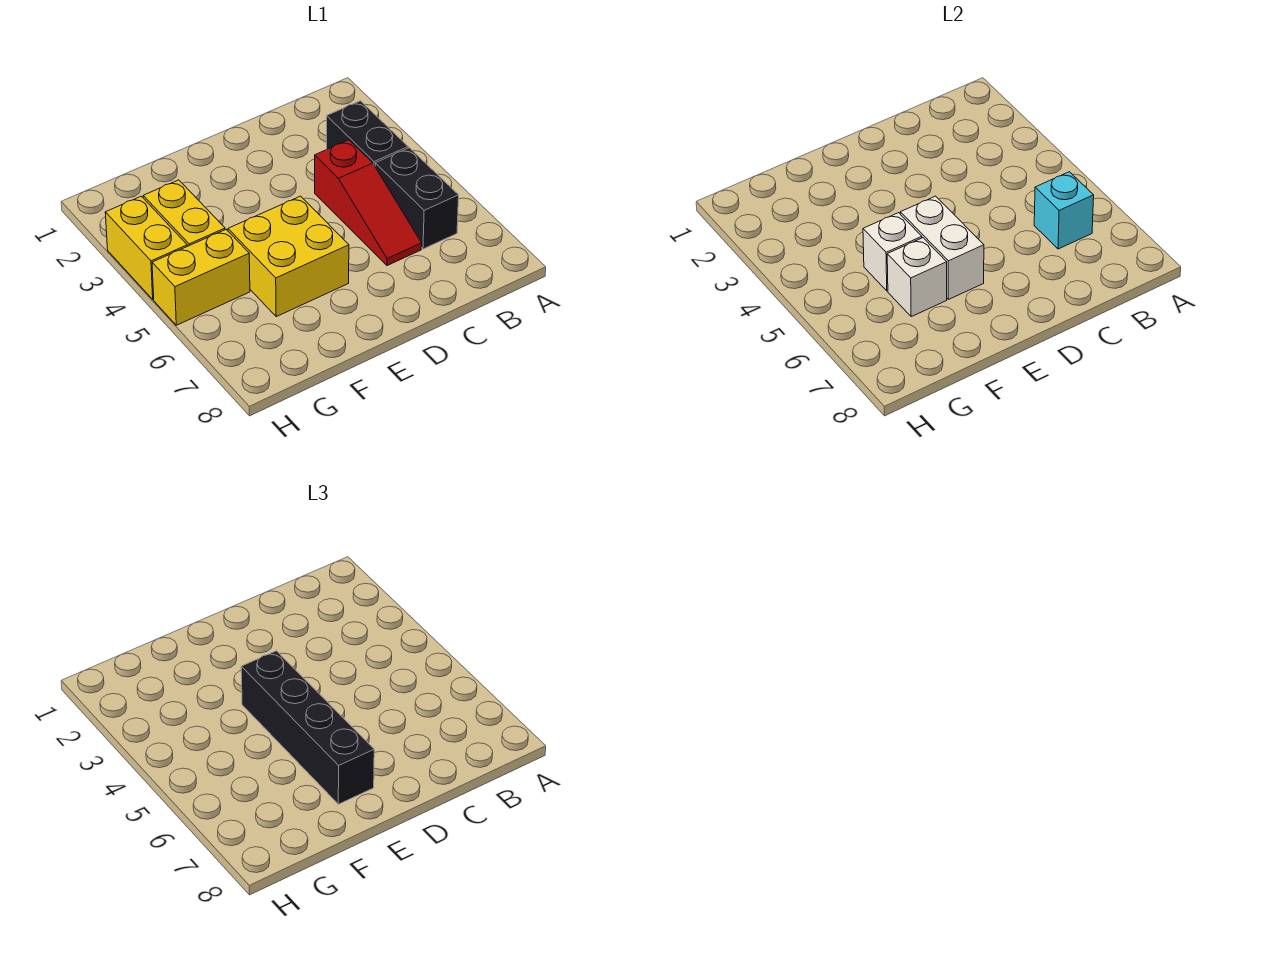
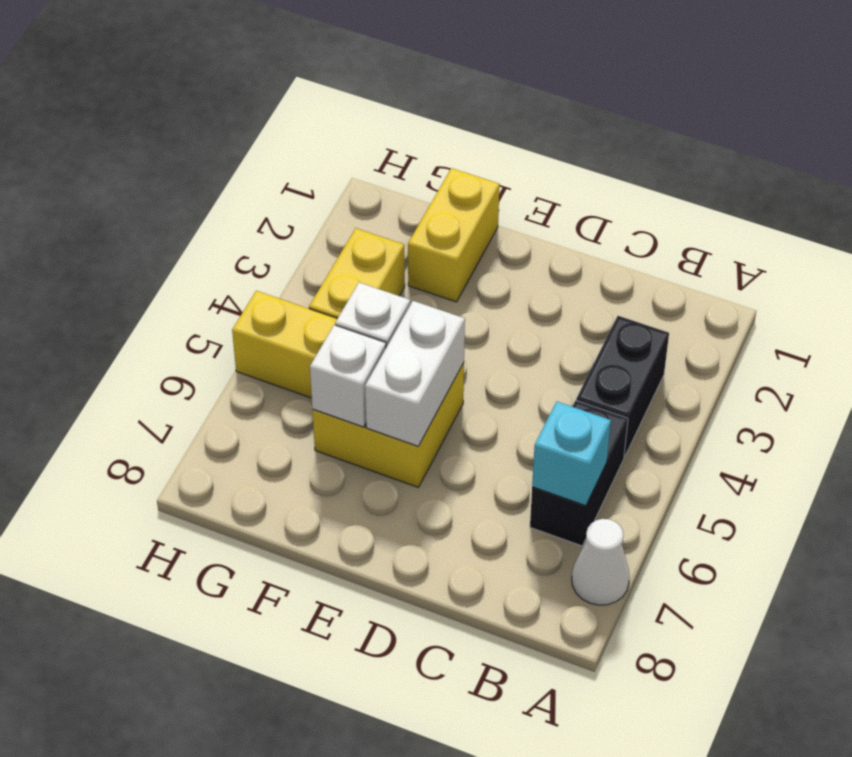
none -> white cone A7 level 1
red slope C4:C6 level 1 top 4 -> none
black brick E4:E7 level 3 -> none
yellow brick H3:H4 level 1 -> yellow brick F1:F2 level 1

